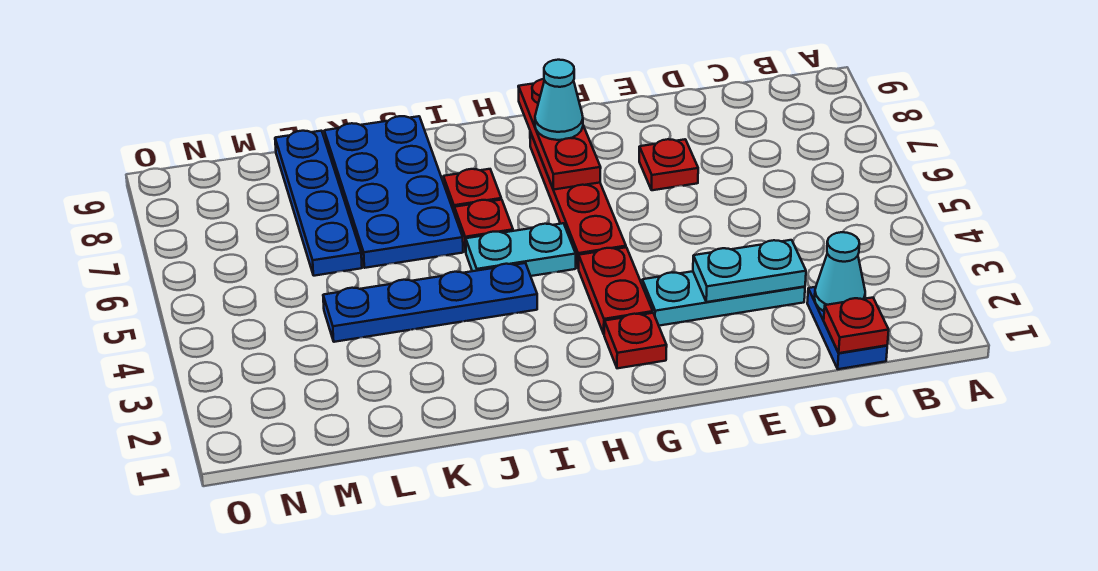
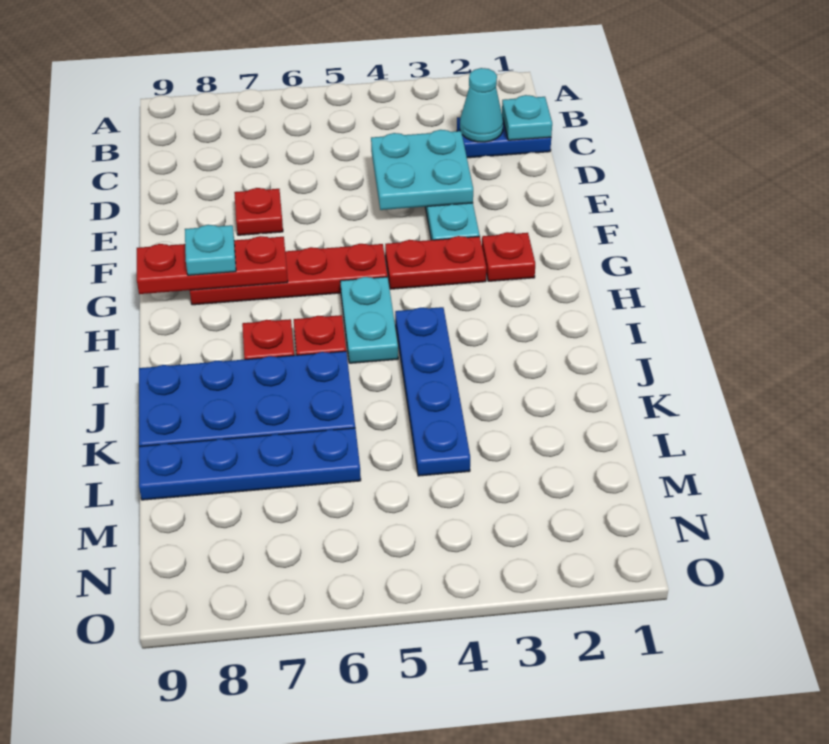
red plate C1 level 2 -> cyan plate C1 level 2
cyan plate D3:E3 level 2 -> cyan plate D3:E4 level 2
cyan cone G8 level 3 -> cyan plate G8 level 3

